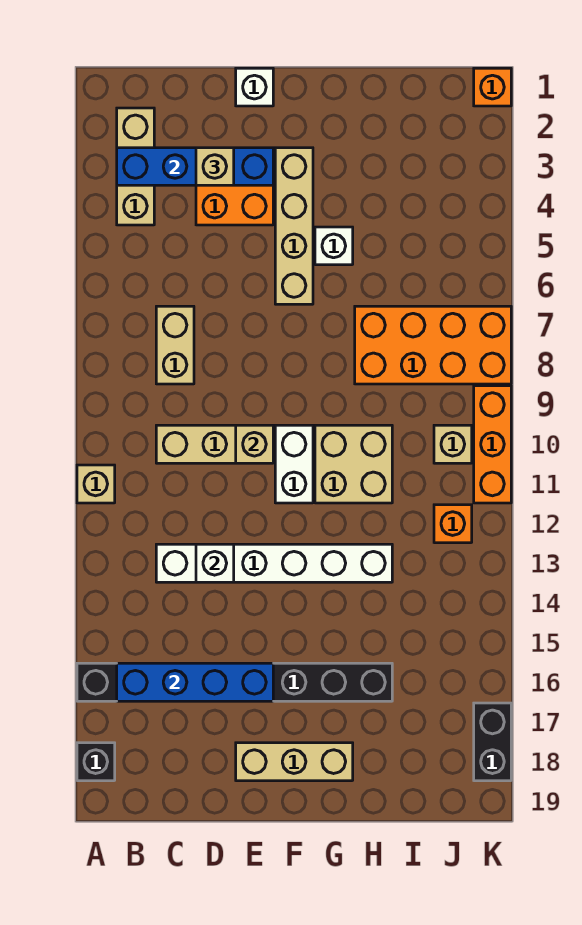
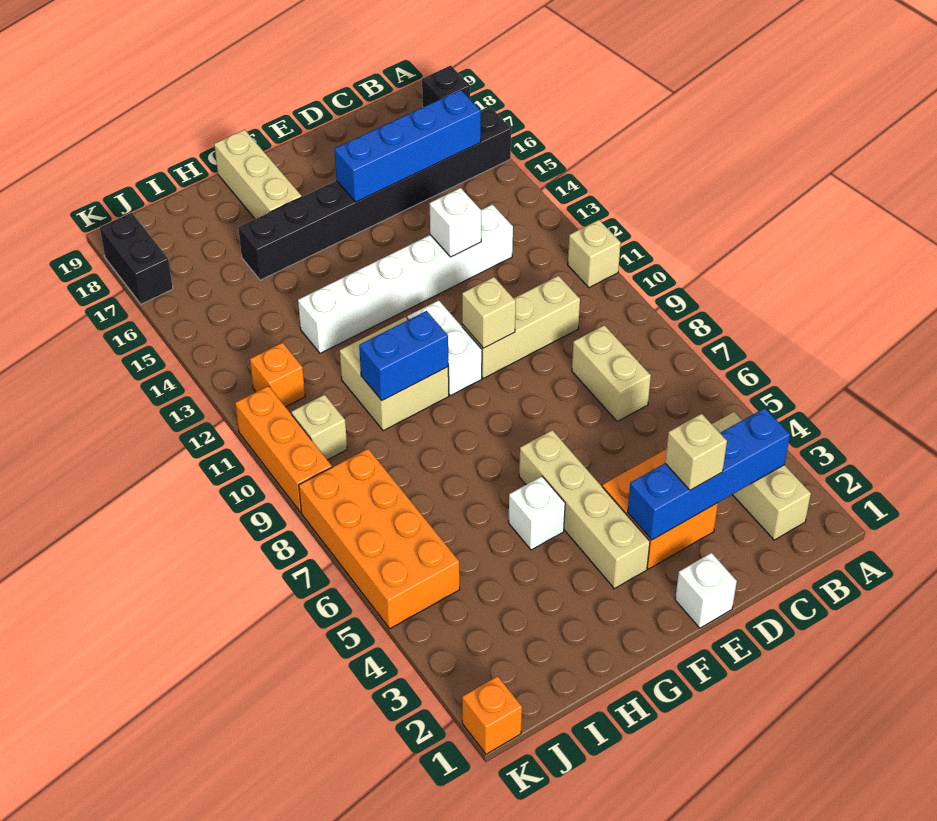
tan brick E18:G18 level 1 -> tan brick G17:G19 level 1
none -> blue brick G10:H10 level 2
orange brick H7:K8 level 1 -> orange brick J5:K8 level 1

